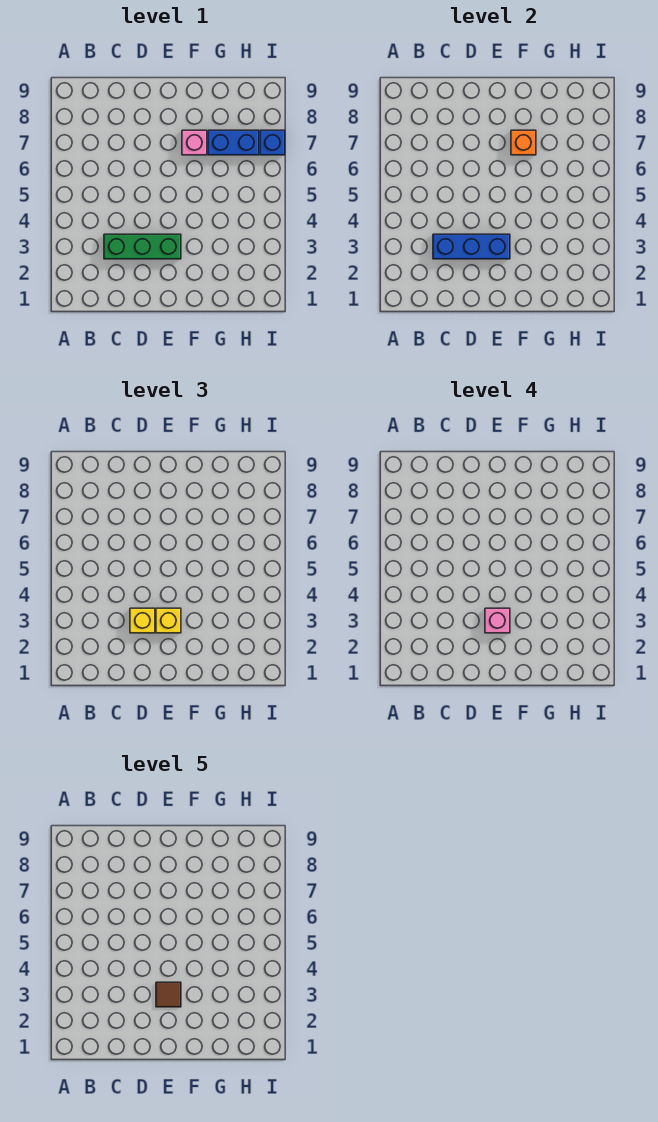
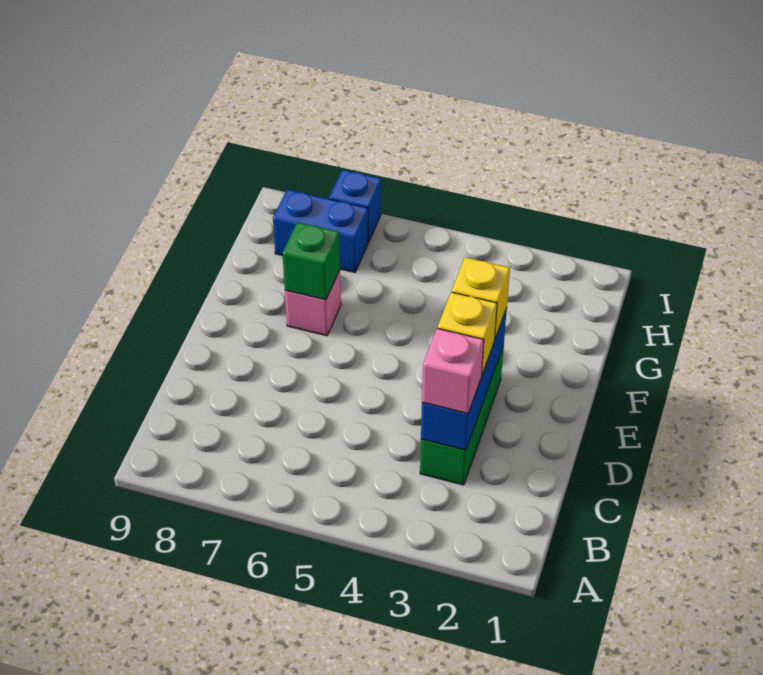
pink brick E3 level 4 -> pink brick C3 level 3
brown tile E3 level 5 -> none
orange brick F7 level 2 -> green brick F7 level 2
blue brick G7:H7 level 1 -> blue brick H7:H8 level 1

